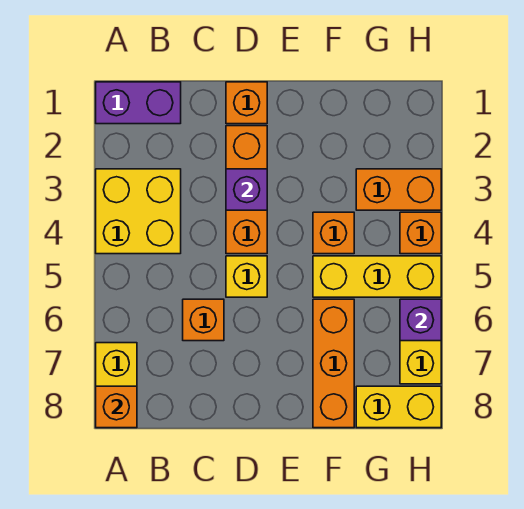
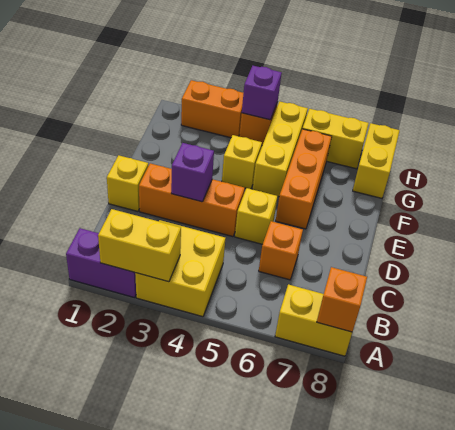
purple brick A1:B1 level 1 -> purple brick A1:A2 level 1
none -> yellow brick A2:A3 level 2
orange brick D1 level 1 -> yellow brick D1 level 1
orange brick F4 level 1 -> yellow brick F4 level 1
orange brick F6:F8 level 1 -> orange brick E6:G6 level 1
orange brick G3:H3 level 1 -> orange brick H2:H3 level 1
purple brick H6 level 2 -> purple brick H4 level 2

